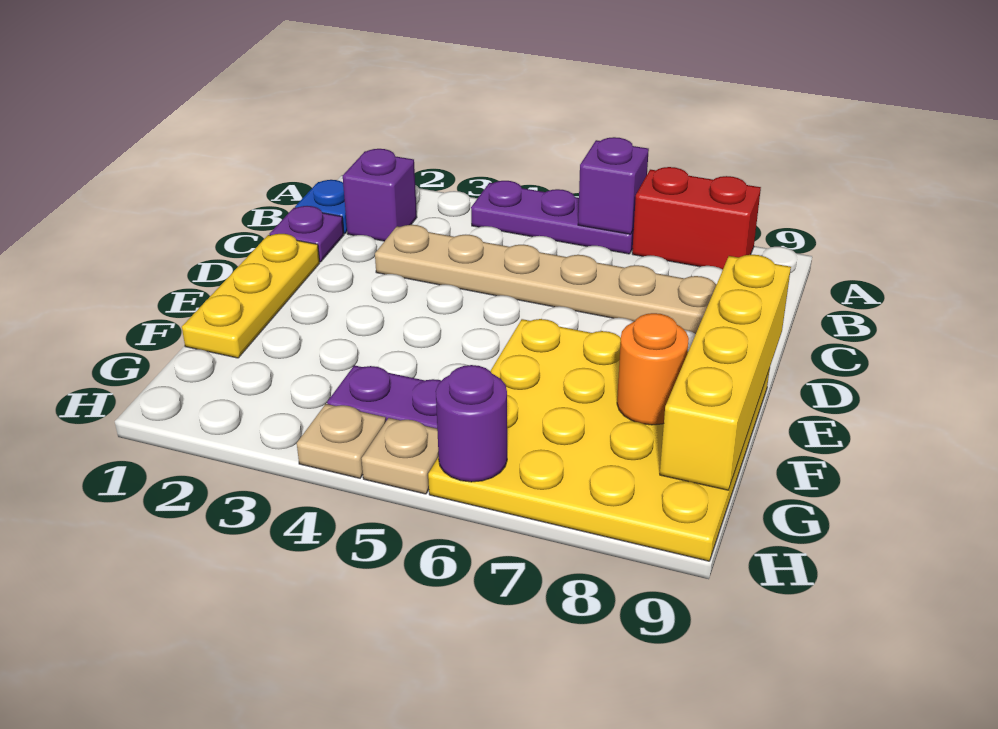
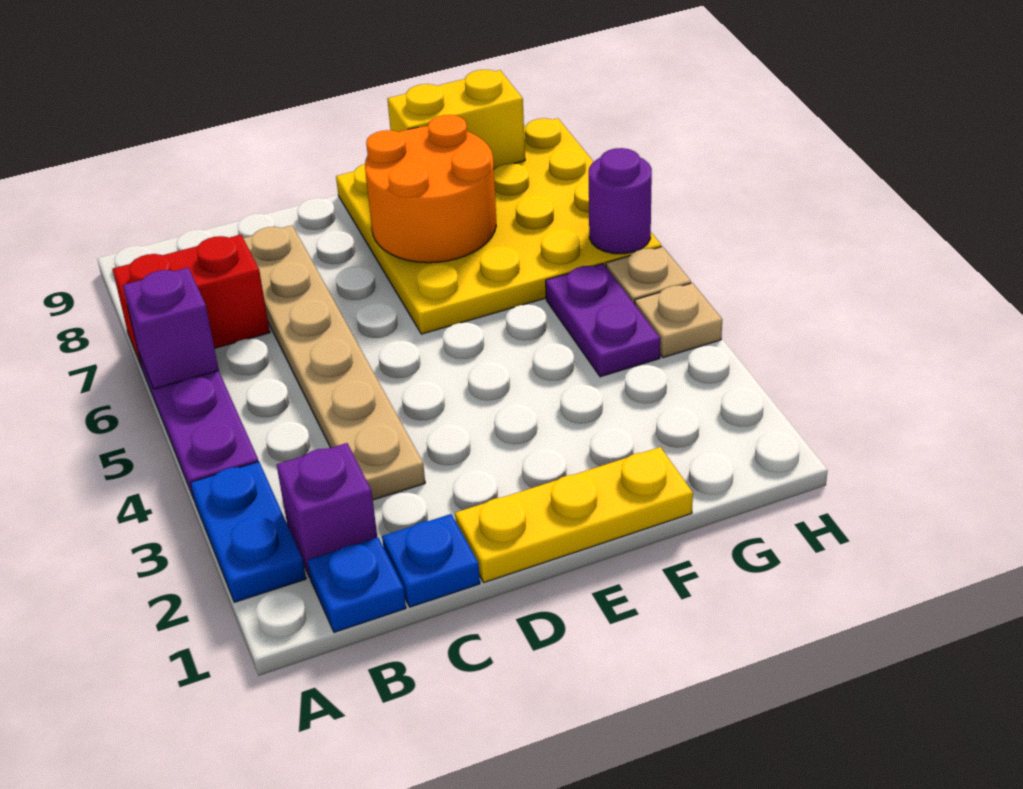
none -> blue plate A2:A3 level 1
red brick A7:A8 level 1 -> red brick A7:B7 level 1
purple plate C1 level 1 -> blue plate C1 level 1
yellow brick D9:G9 level 2 -> yellow brick F9:G9 level 2
orange round brick F8 level 2 -> orange round brick E7:F8 level 2

